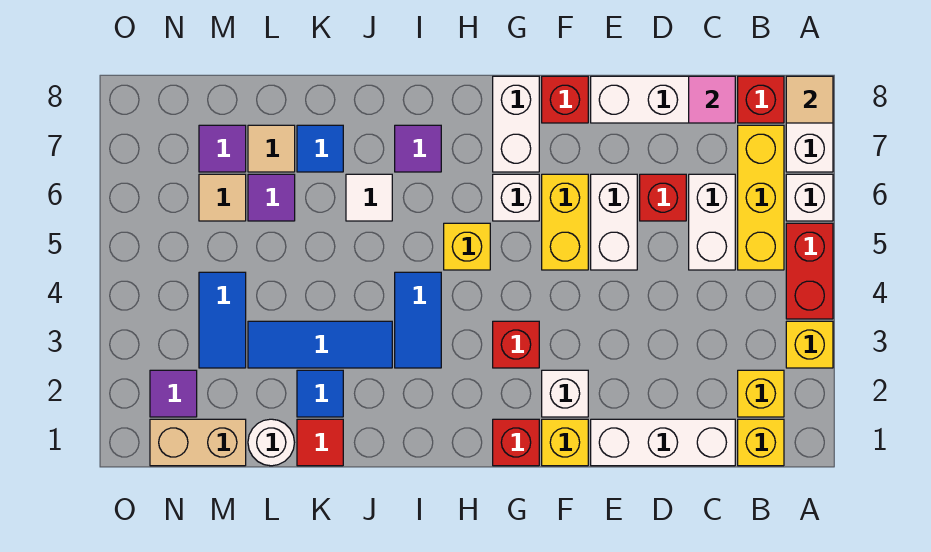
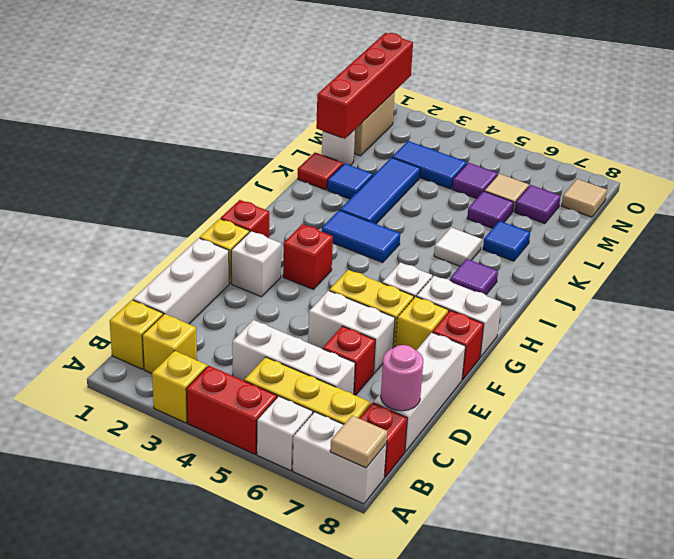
white brick C5:C6 level 1 -> white brick C4:C6 level 1
pink tile C8 level 2 -> pink round brick C8 level 2
yellow brick H5 level 1 -> yellow brick F7 level 1
none -> red brick L1:O1 level 2
tan tile L7 level 1 -> tan tile N8 level 1
purple tile N2 level 1 -> purple tile M5 level 1

